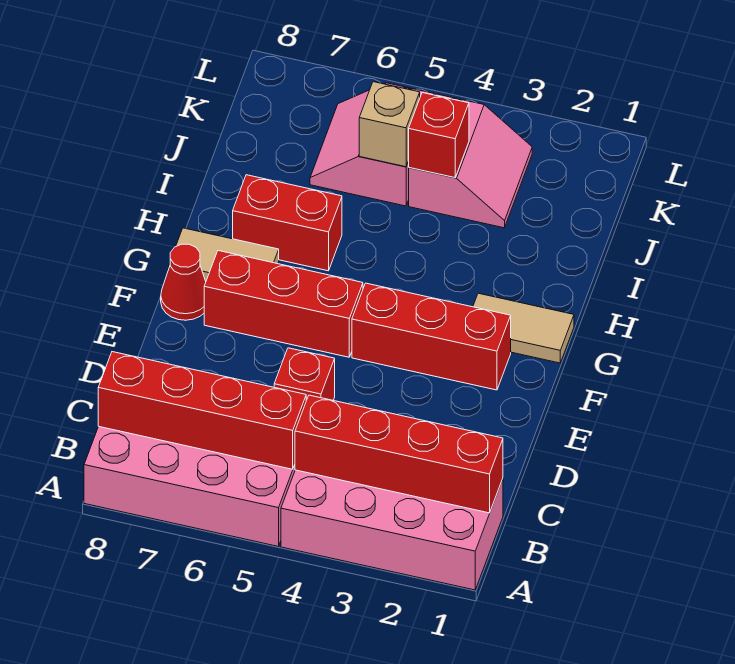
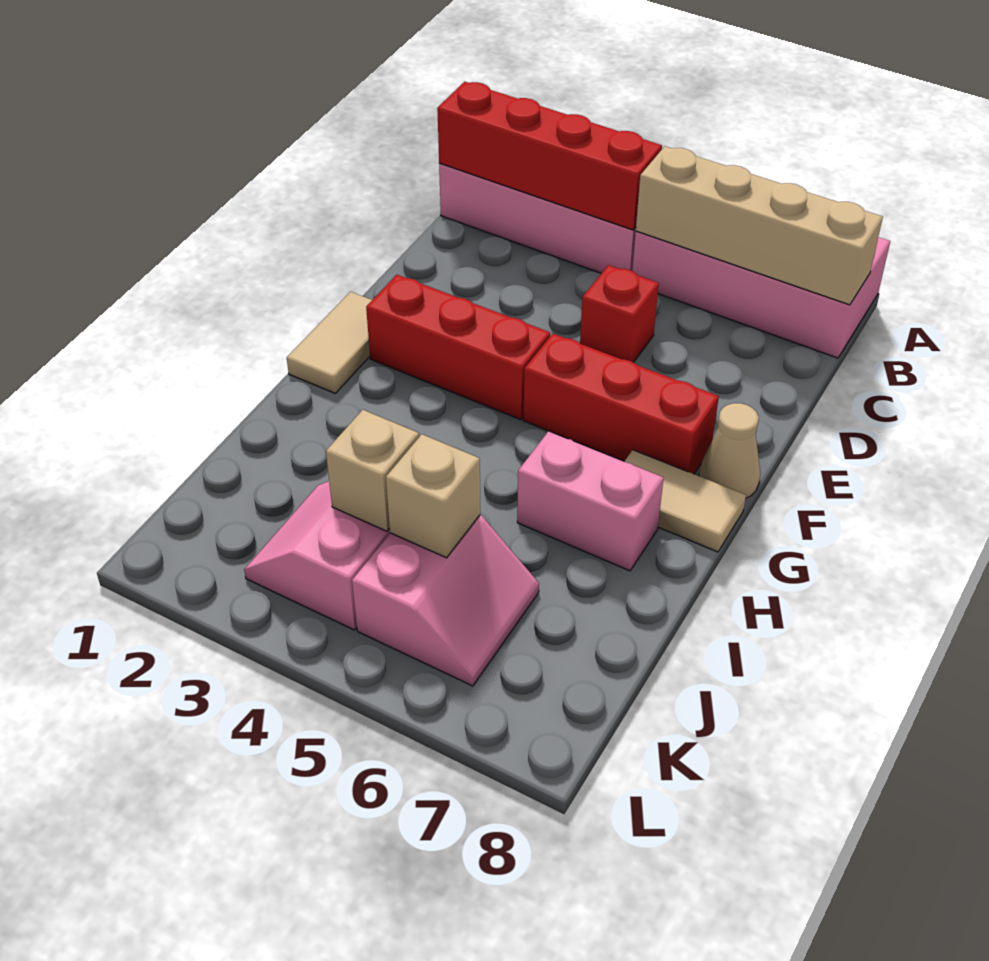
red brick B5:B8 level 2 -> tan brick B5:B8 level 2
red cone F8 level 1 -> tan cone F8 level 1
tan tile G1:G2 level 1 -> tan tile F1:G1 level 1
red brick H6:H7 level 1 -> pink brick H6:H7 level 1
red brick J4 level 2 -> tan brick J4 level 2

